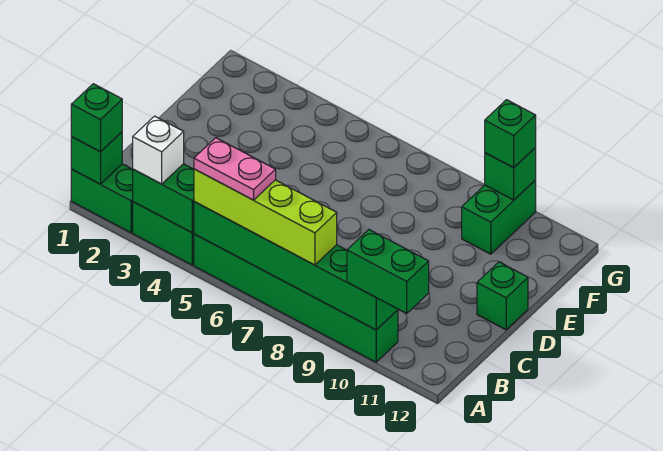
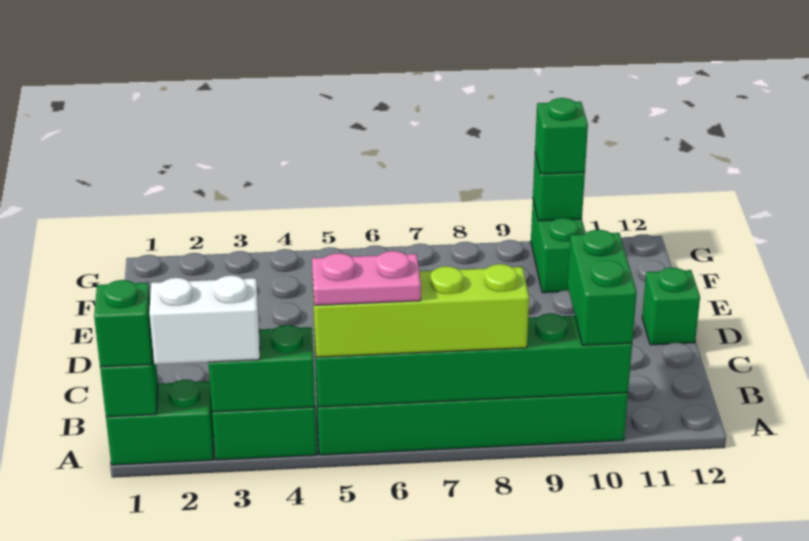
white brick A3 level 3 -> white brick A2:A3 level 3
green brick A10:A11 level 3 -> green brick A10:B10 level 3

